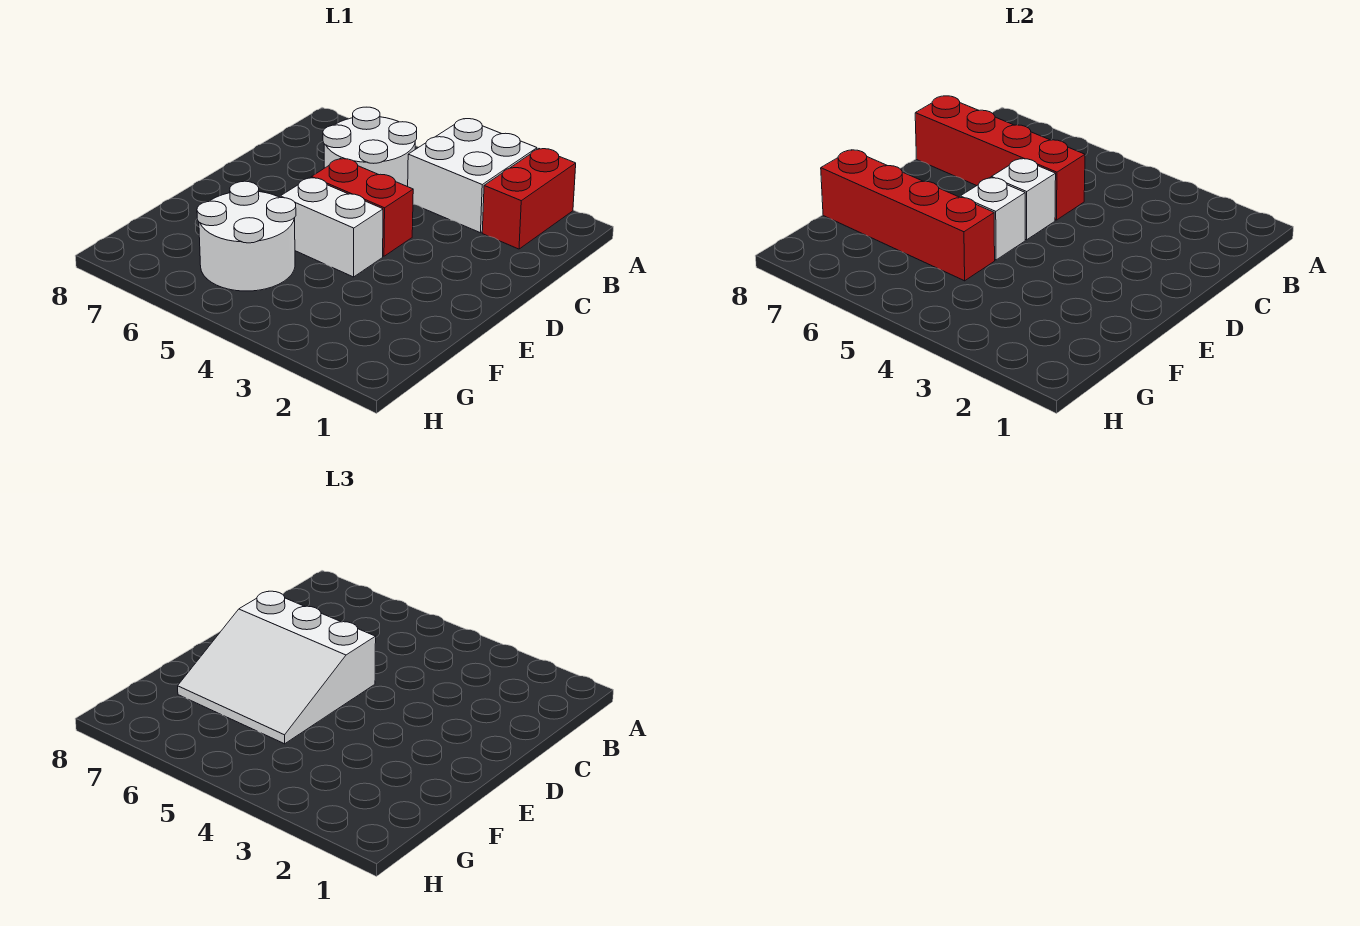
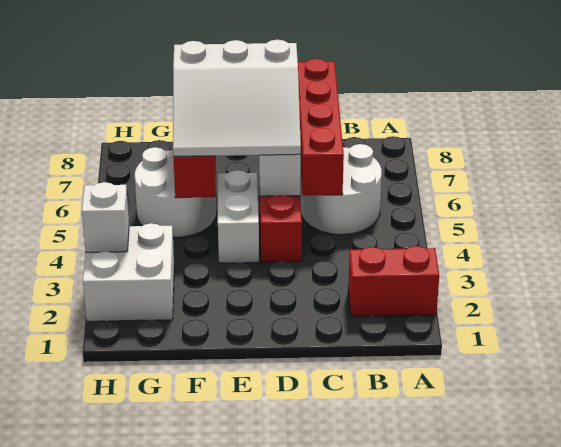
white brick A3:B4 level 1 -> white brick G2:H3 level 1
white slope D5:F7 level 3 top D -> white slope D5:F7 level 3 top 7
white brick E5 level 2 -> white brick H3 level 2

